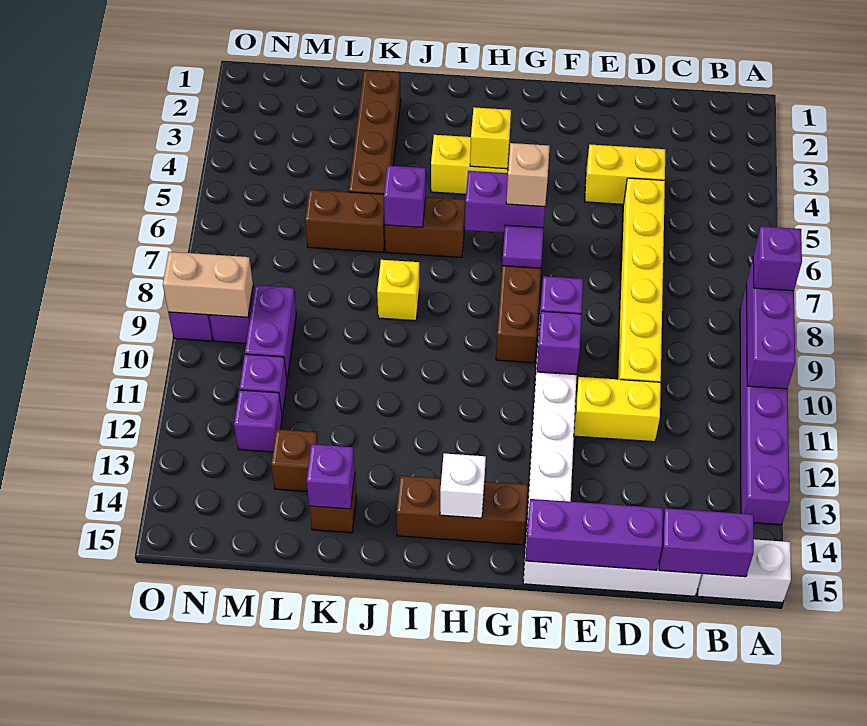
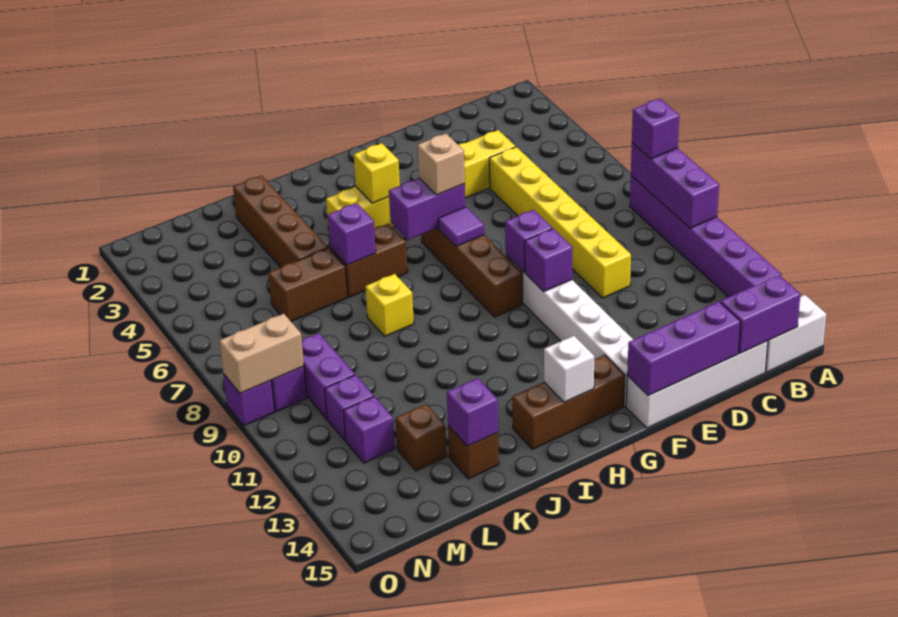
yellow brick D11:E11 level 1 -> none

